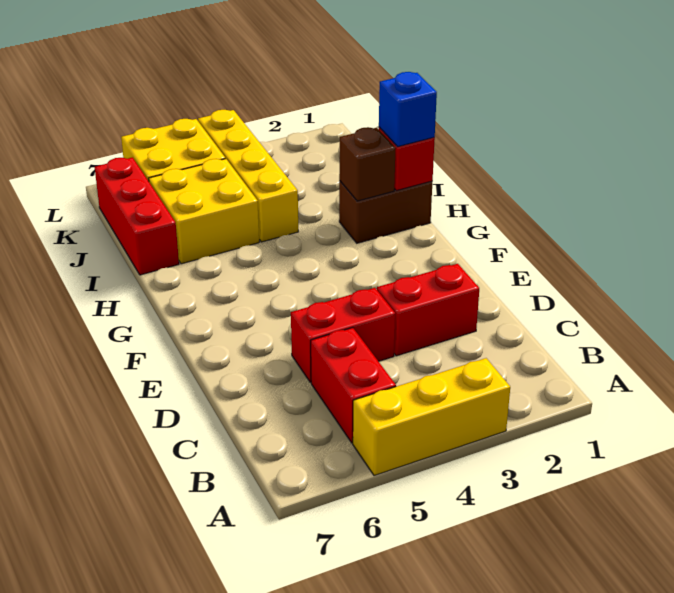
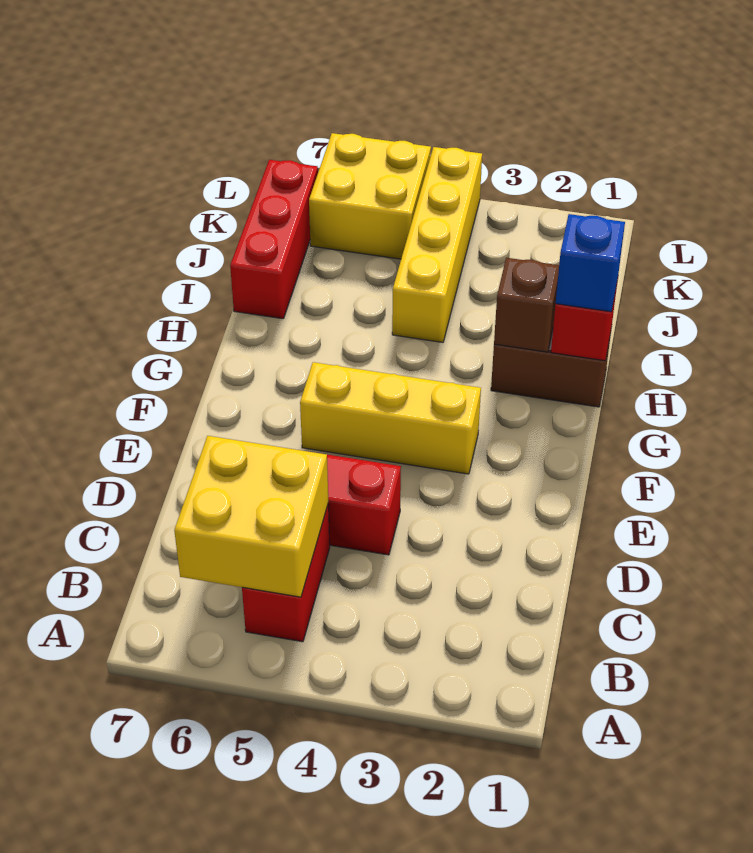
yellow brick A3:A5 level 1 -> yellow brick F3:F5 level 1
red brick D2:D3 level 1 -> none
yellow brick I5:J6 level 1 -> yellow brick B5:C6 level 2

